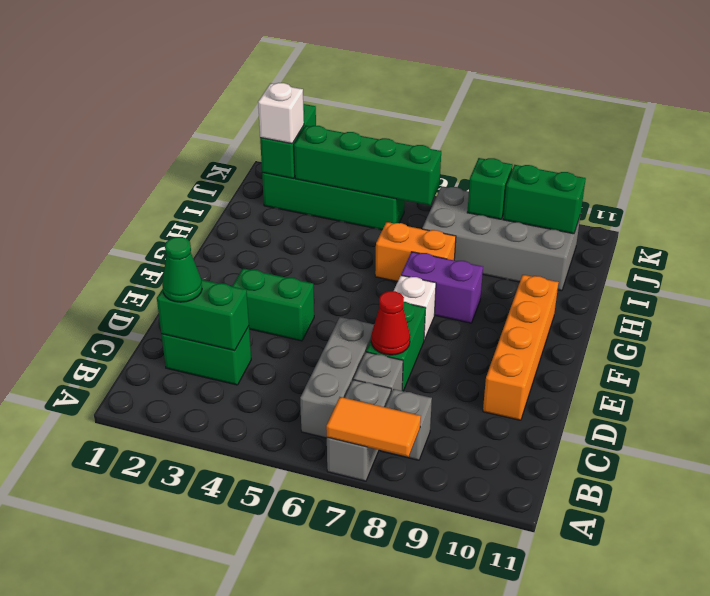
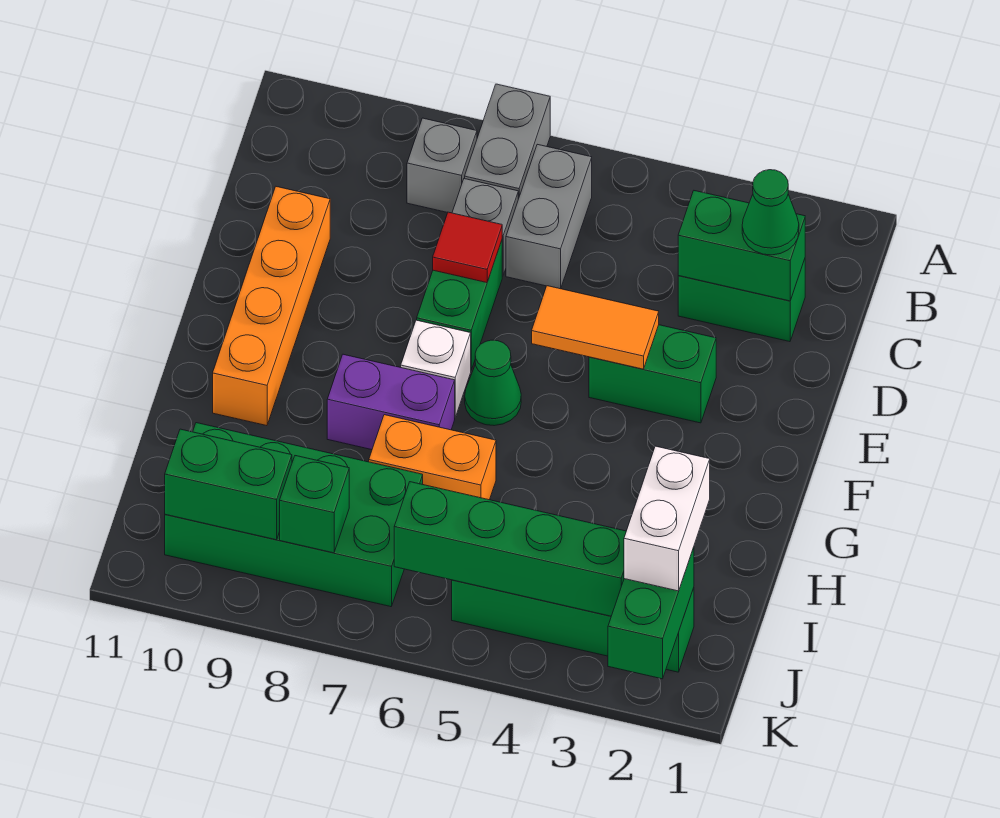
orange tile A7:A8 level 2 -> orange tile E4:E5 level 2
grey brick B6:D6 level 1 -> grey brick B6:C6 level 1
red cone D7 level 2 -> red tile D7 level 2
none -> green cone F6 level 1
grey brick I7:J10 level 1 -> green brick I7:J10 level 1
white brick J2 level 3 -> white brick I2:J2 level 3

